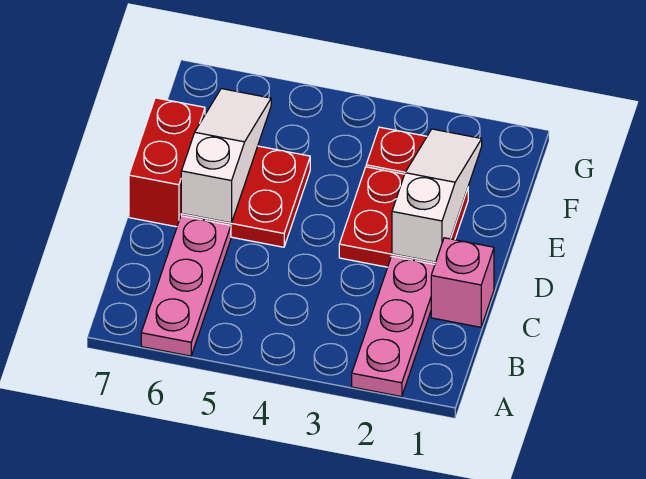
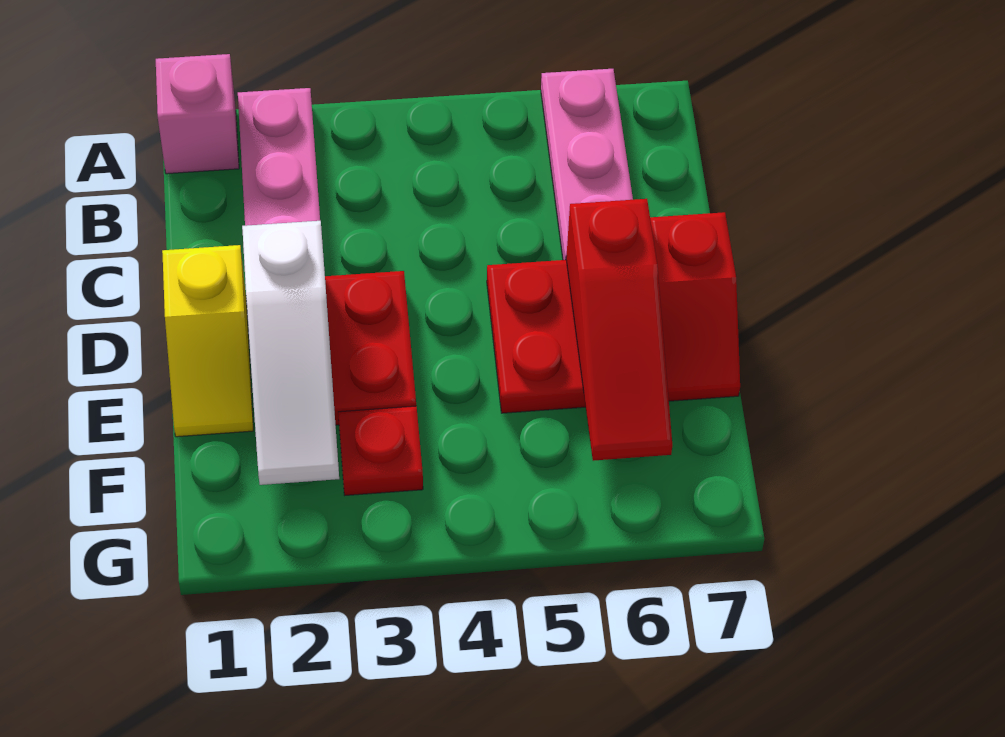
pink brick C1 level 1 -> pink brick A1 level 1
none -> yellow slope D1:E1 level 1 top D
white slope D6:F6 level 2 top D -> red slope D6:F6 level 2 top D
red brick D7:E7 level 1 -> red slope D7:E7 level 1 top D

